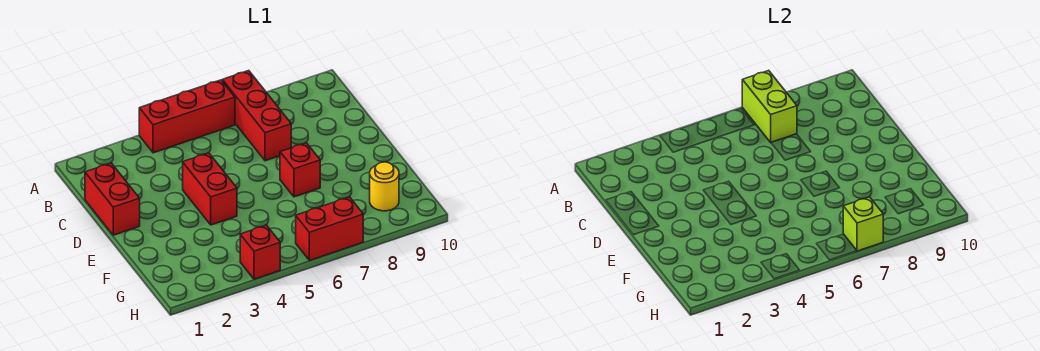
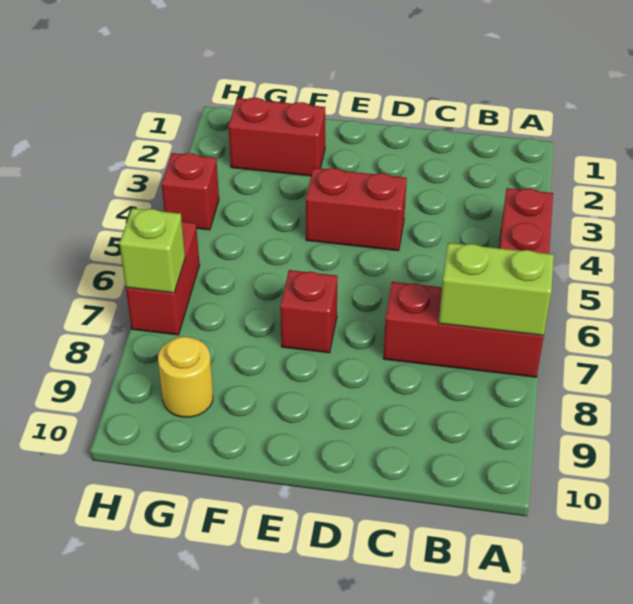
red brick C1:D1 level 1 -> red brick F2:G2 level 1

